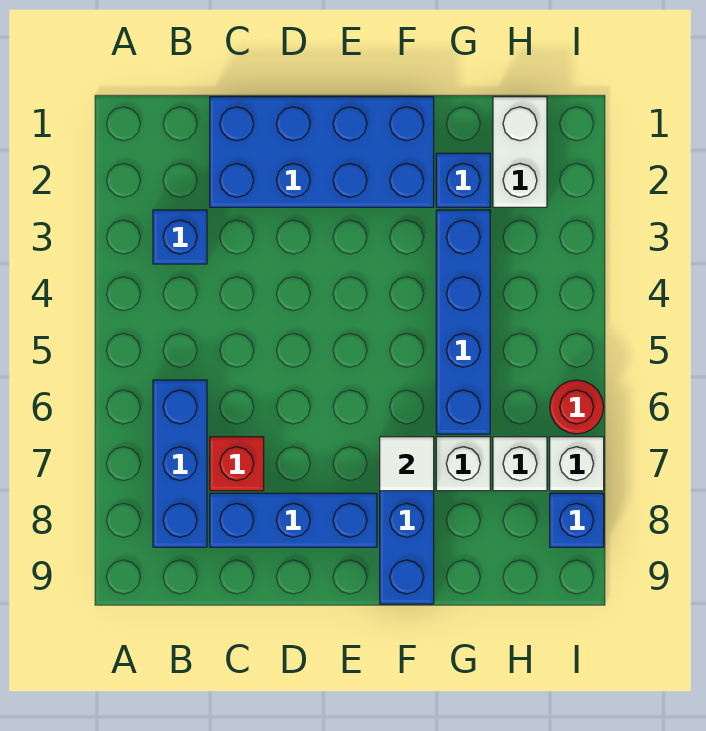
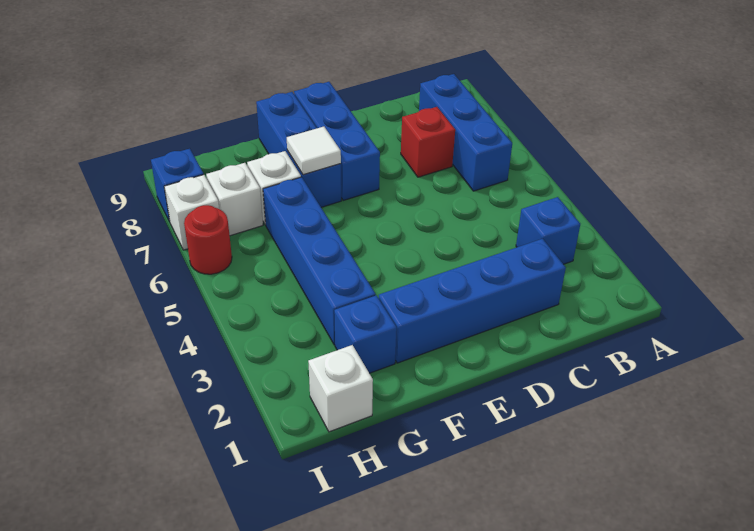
blue brick C1:F2 level 1 -> blue brick C2:F2 level 1
blue brick C8:E8 level 1 -> blue brick E7:E9 level 1
white brick H1:H2 level 1 -> white brick H1 level 1

